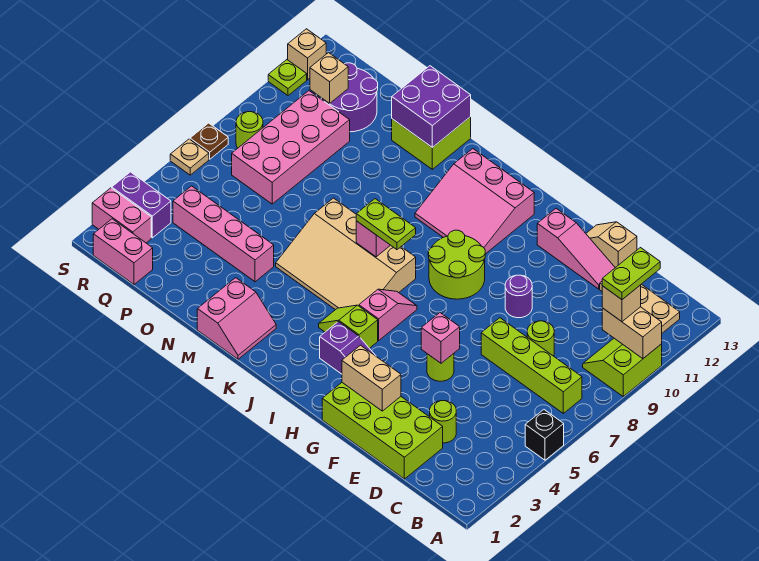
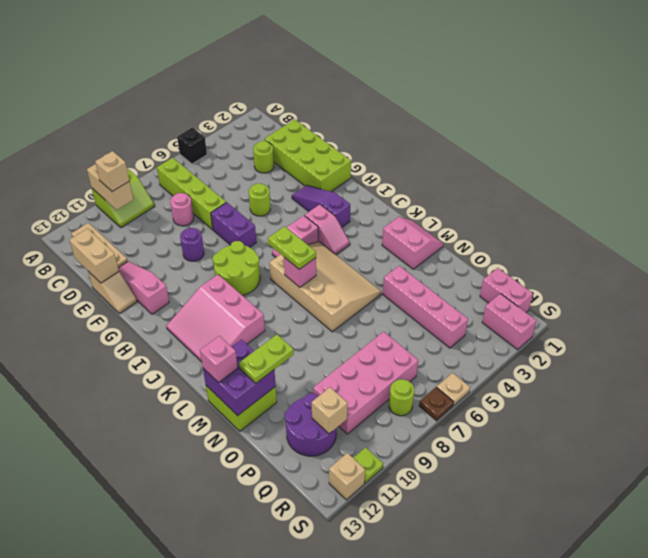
lime plate B10:B11 level 4 -> lime plate N11:N12 level 3
lime round brick D8 level 1 -> pink round brick D8 level 1
tan brick F2:G2 level 2 -> tan brick D13:E13 level 2
pink brick F5 level 2 -> pink brick M13 level 3
lime slope I4:J4 level 1 top I -> pink slope I4:J4 level 1 top I
pink slope I10:K12 level 1 top 12 -> pink slope I10:K12 level 1 top 10
pink slope L1:M2 level 1 top M -> pink slope L1:M2 level 1 top 2
purple brick R3:S3 level 1 -> purple brick F7:G7 level 1

